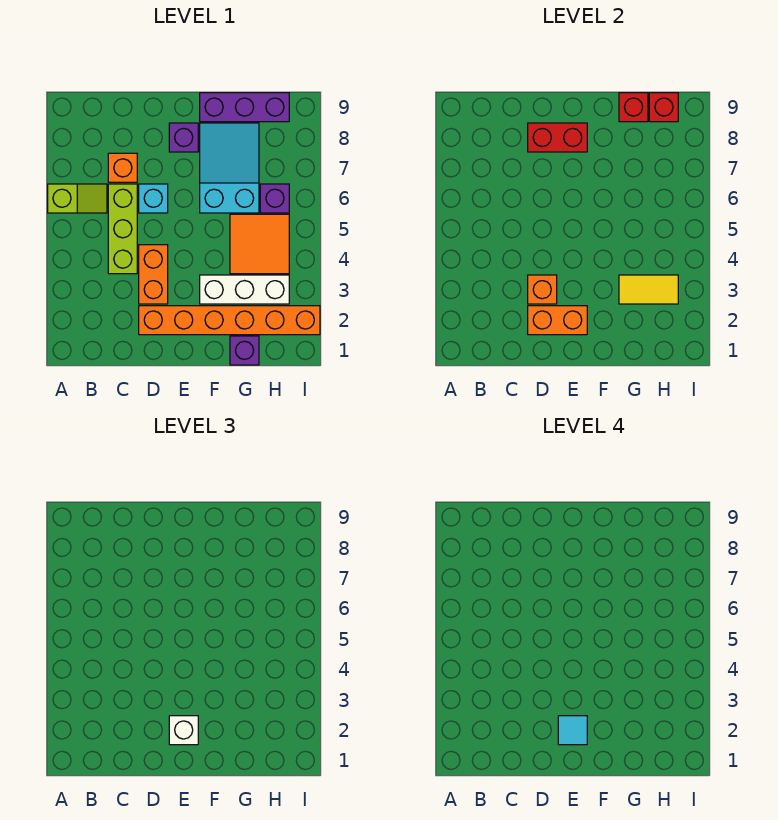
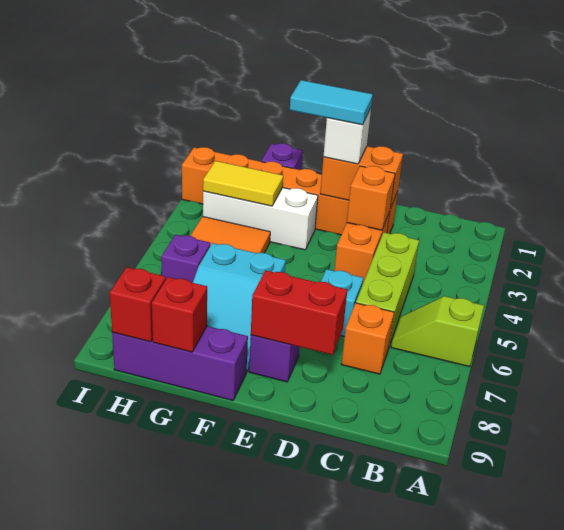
cyan tile E2 level 4 -> cyan tile E2:F2 level 4

